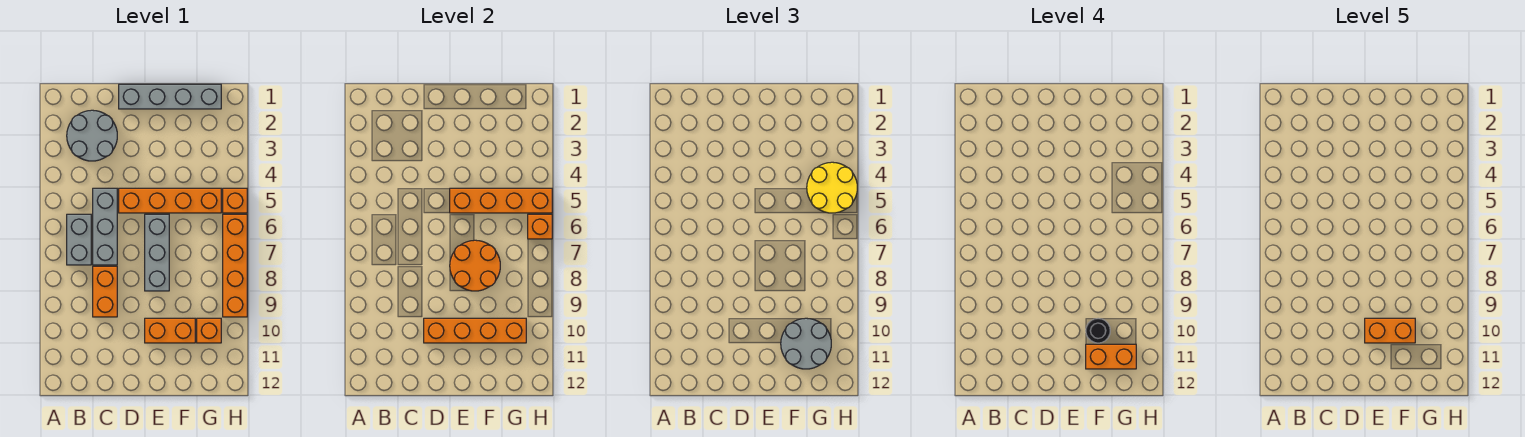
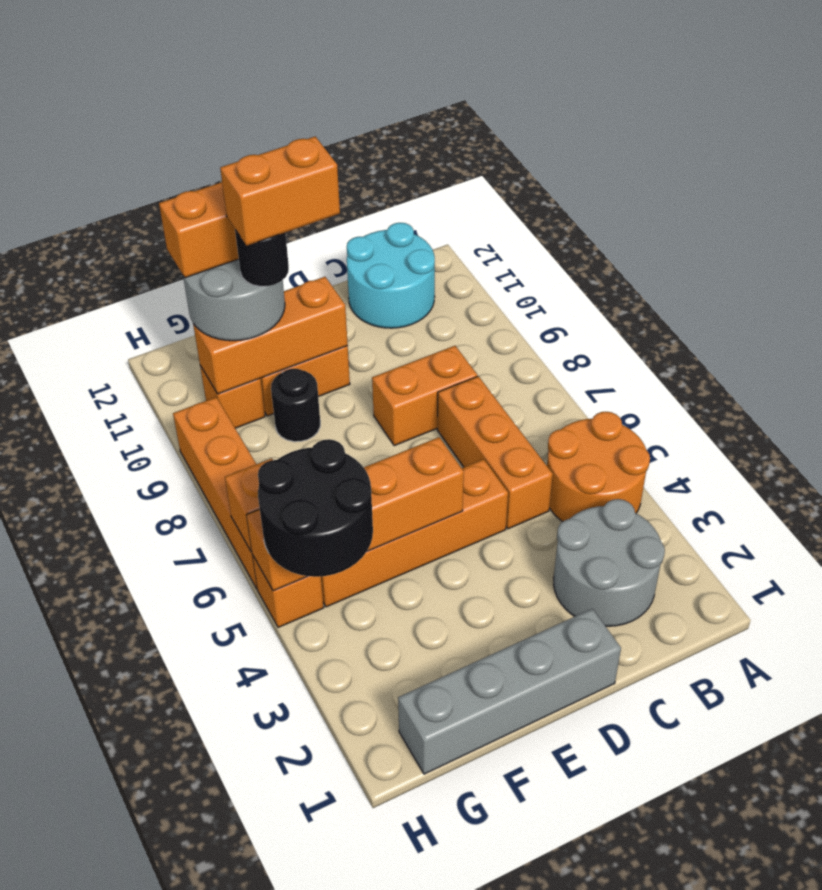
grey brick B6:B7 level 1 -> none
none -> cyan round brick B11:C12 level 1
grey brick C5:C7 level 1 -> orange brick C5:C7 level 1
orange brick C8:C9 level 1 -> orange brick C8:D8 level 1
orange brick D10:G10 level 2 -> orange brick E10:G10 level 2
grey brick E6:E8 level 1 -> none
orange round brick E7:F8 level 2 -> orange round brick A4:B5 level 1
none -> black round brick F9 level 1
yellow round brick G4:H5 level 3 -> black round brick G4:H5 level 3

